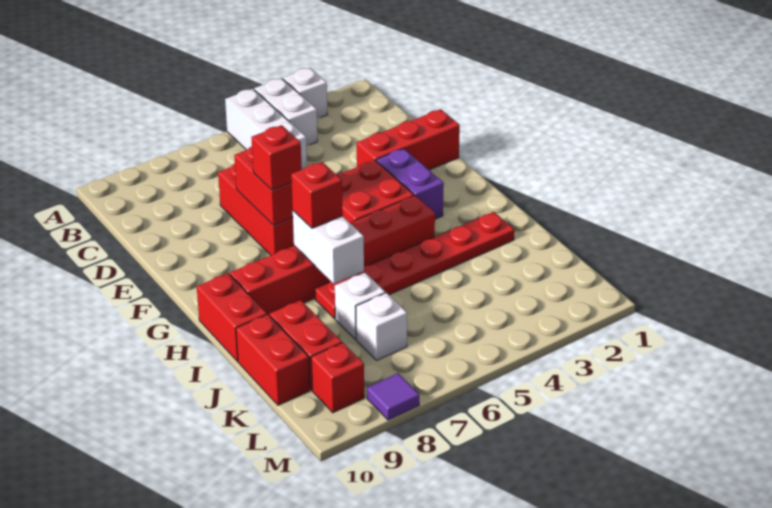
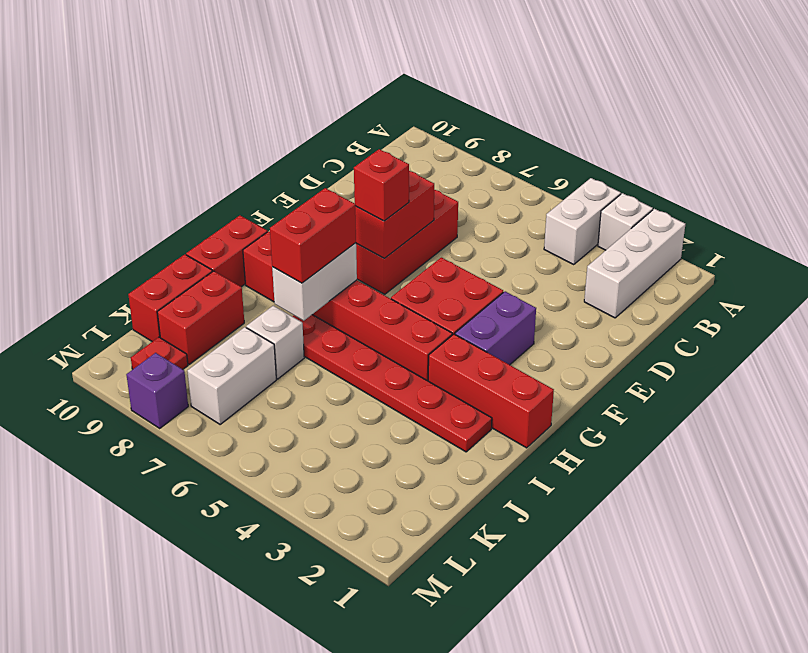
white brick A5:C5 level 1 -> white brick A2:C2 level 1
red brick E1:E3 level 1 -> red brick H1:H3 level 1
red brick H7 level 3 -> red brick H7:I7 level 3
white brick K7 level 1 -> white brick K7:L7 level 1
red brick L9 level 1 -> red plate L9 level 1
purple tile M8 level 1 -> purple brick M8 level 1

